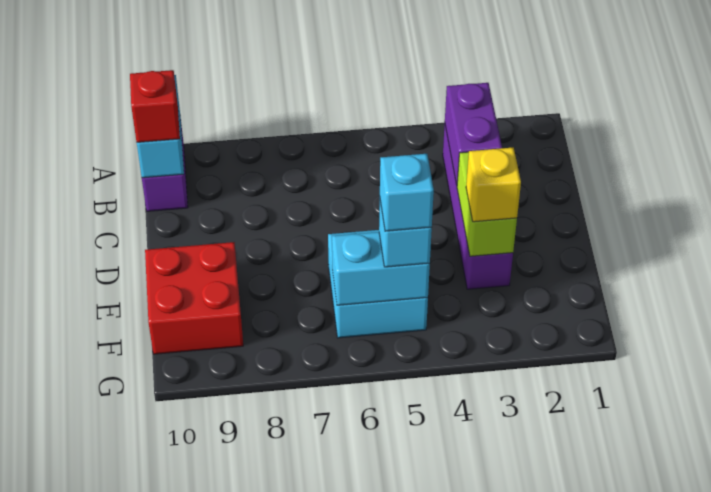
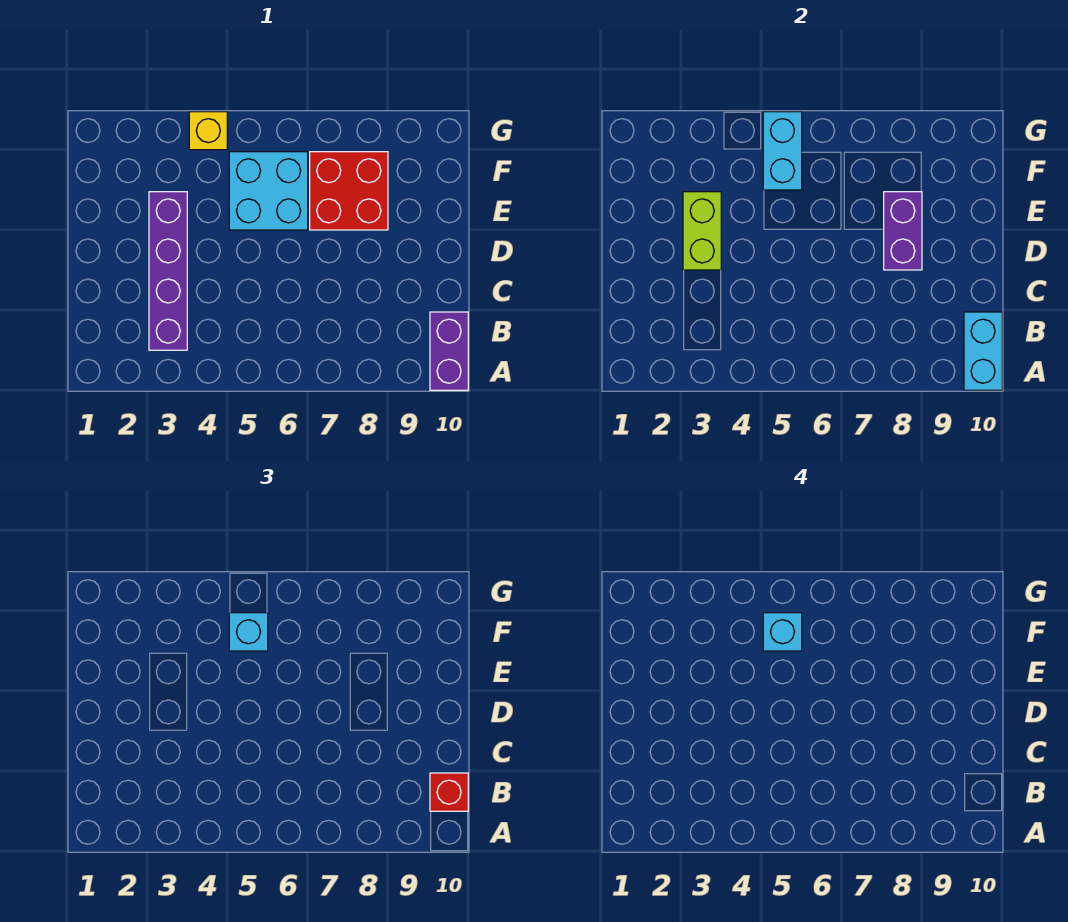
purple brick B3:C3 level 2 -> purple brick D8:E8 level 2
yellow brick E3 level 3 -> yellow brick G4 level 1
red brick E9:F10 level 1 -> red brick E7:F8 level 1
cyan brick F5:F6 level 2 -> cyan brick F5:G5 level 2

